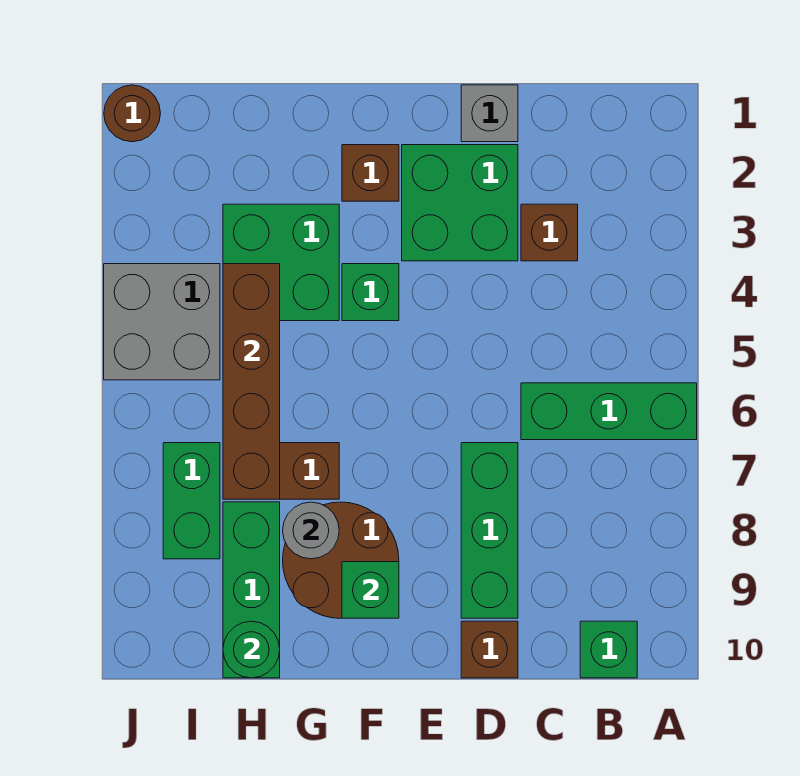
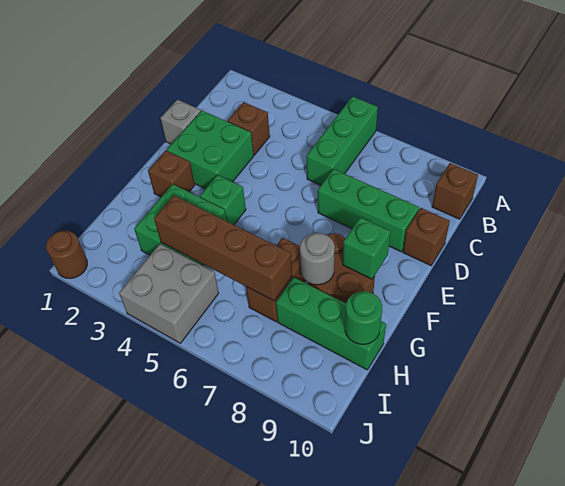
green brick B10 level 1 -> brown brick B10 level 1
green brick I7:I8 level 1 -> none

